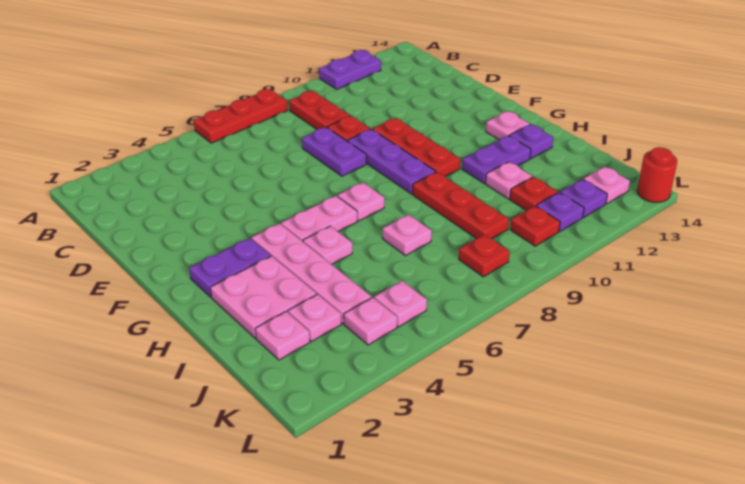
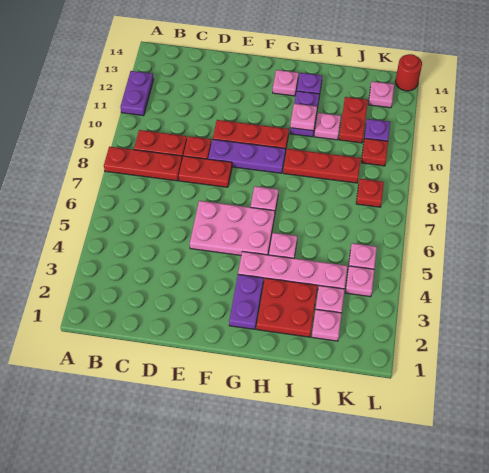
red plate A6:A8 level 1 -> red plate A8:C8 level 1
purple plate D8:E8 level 1 -> red plate D8:E8 level 1
pink plate G5:G6 level 1 -> pink plate E5:G6 level 1
pink plate H2:I3 level 1 -> red plate H2:I3 level 1
pink plate I7 level 1 -> pink plate H11 level 2
red plate J11 level 1 -> red plate J11:J12 level 1
purple plate K12 level 1 -> none

